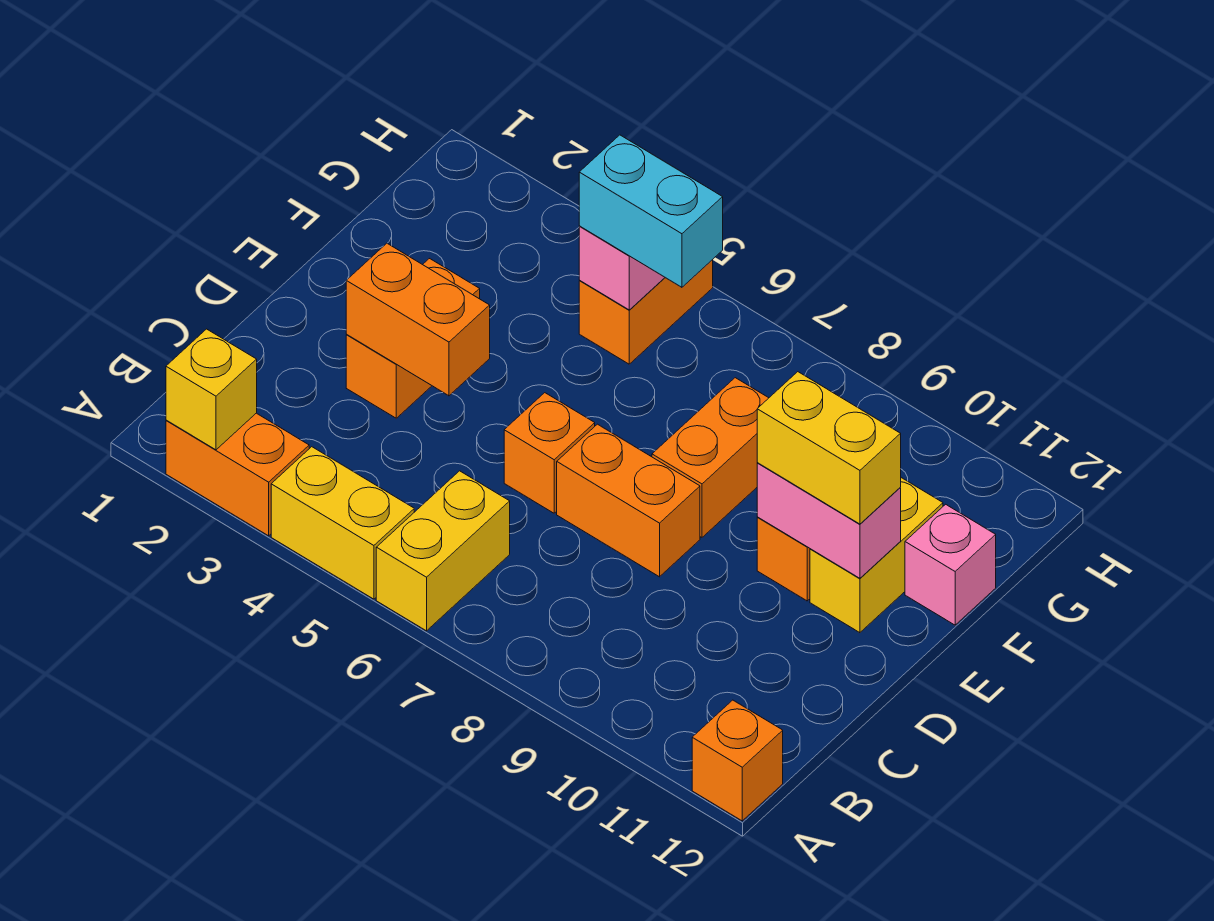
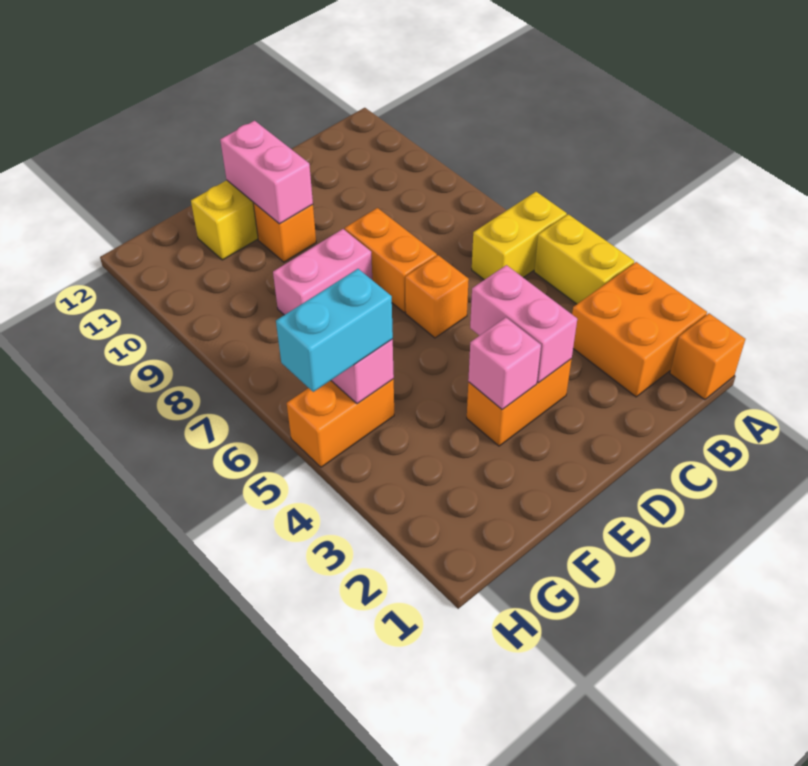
orange brick A2:A3 level 1 -> orange brick A2:B3 level 1
yellow brick A2 level 2 -> none
orange brick A12 level 1 -> orange brick A1 level 1
orange brick D3:D4 level 2 -> pink brick D3:D4 level 2
orange brick E8:F8 level 1 -> pink brick E8:F8 level 1
yellow brick E10:E11 level 3 -> none
pink brick F12 level 1 -> pink brick E3 level 2
cyan brick G5:G6 level 3 -> cyan brick G5:H5 level 3

